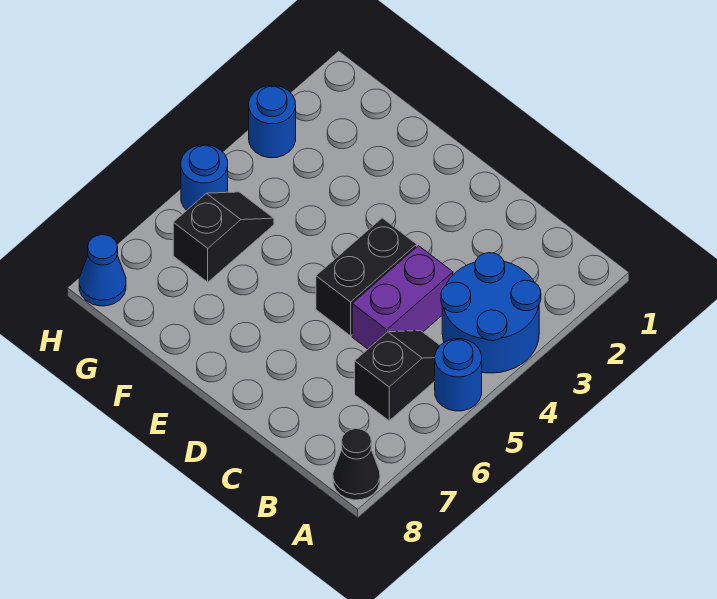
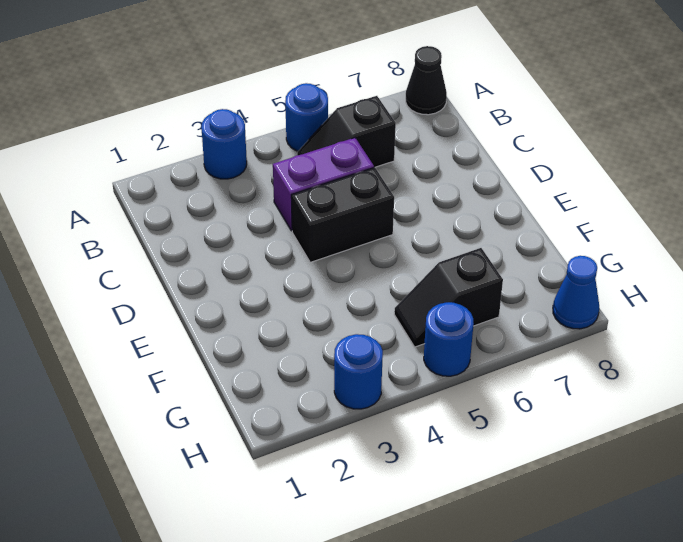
blue round brick A3:B4 level 1 -> blue round brick A3 level 1

